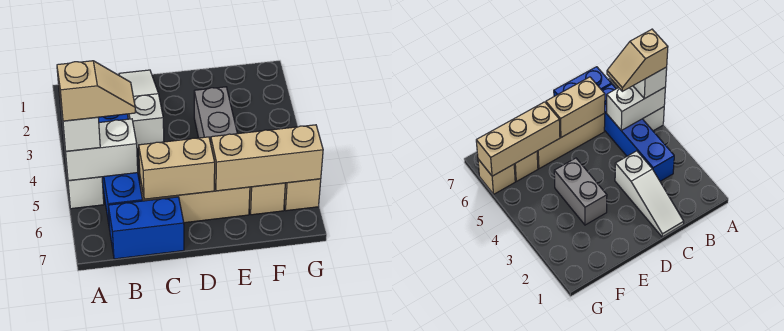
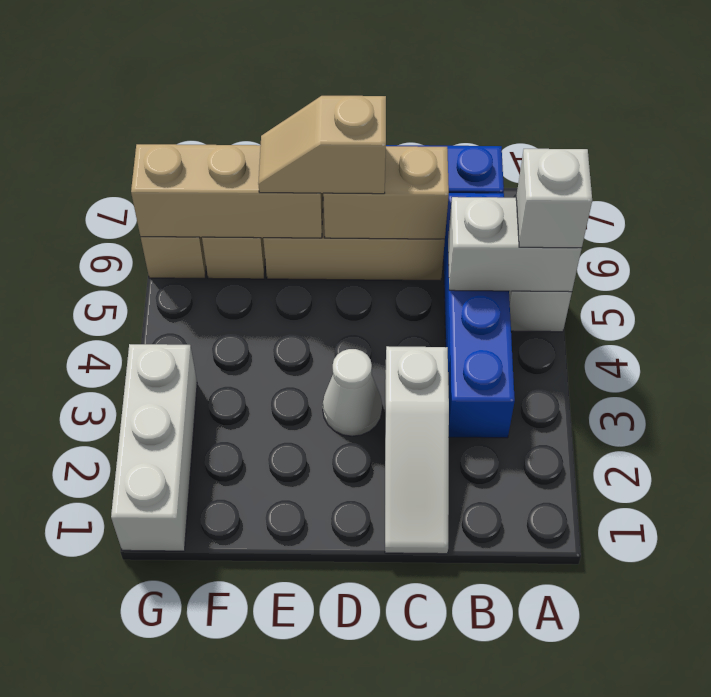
tan slope A5:B5 level 4 top A -> tan slope D6:E6 level 3 top D
none -> white cone D3 level 1
grey brick E3:E4 level 1 -> none
none -> white brick G1:G3 level 1

